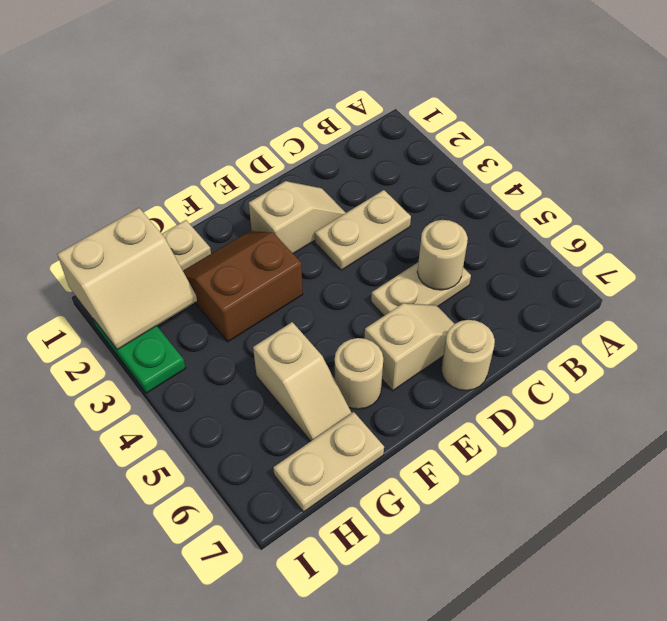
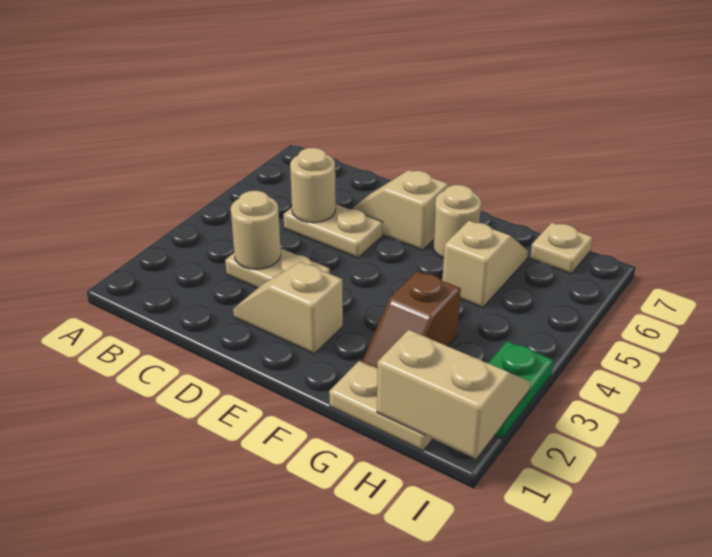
tan round brick D7 level 1 -> tan round brick C3 level 2
brown slope F2:G3 level 1 top 3 -> brown slope G2:G3 level 1 top 3
tan plate G7:H7 level 1 -> tan plate H7 level 1

